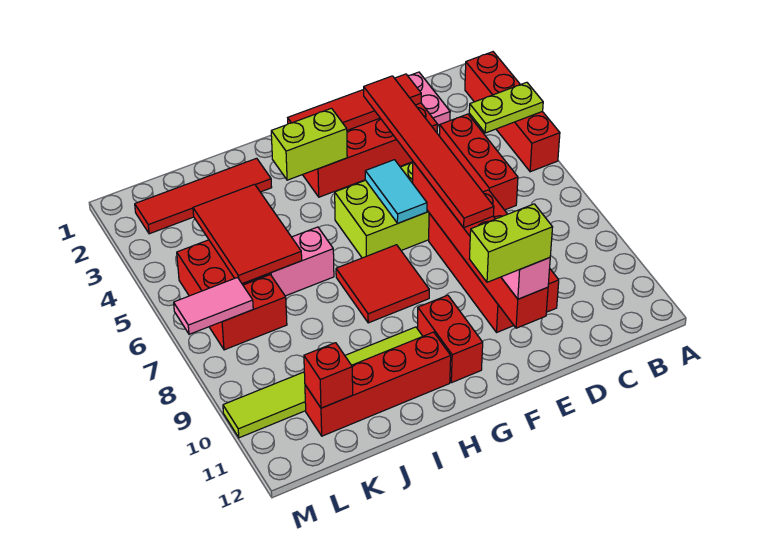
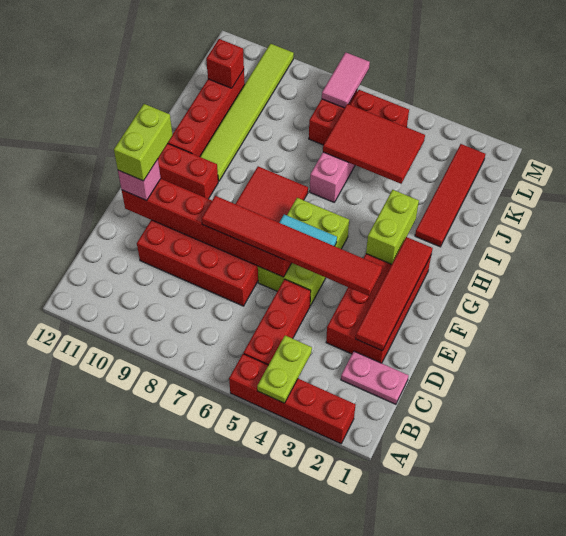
red brick C4:C6 level 1 -> red brick B5:D5 level 1

